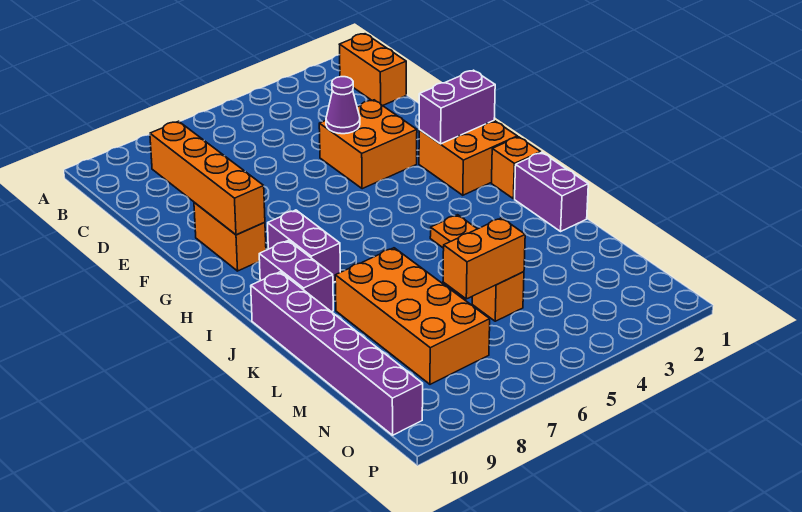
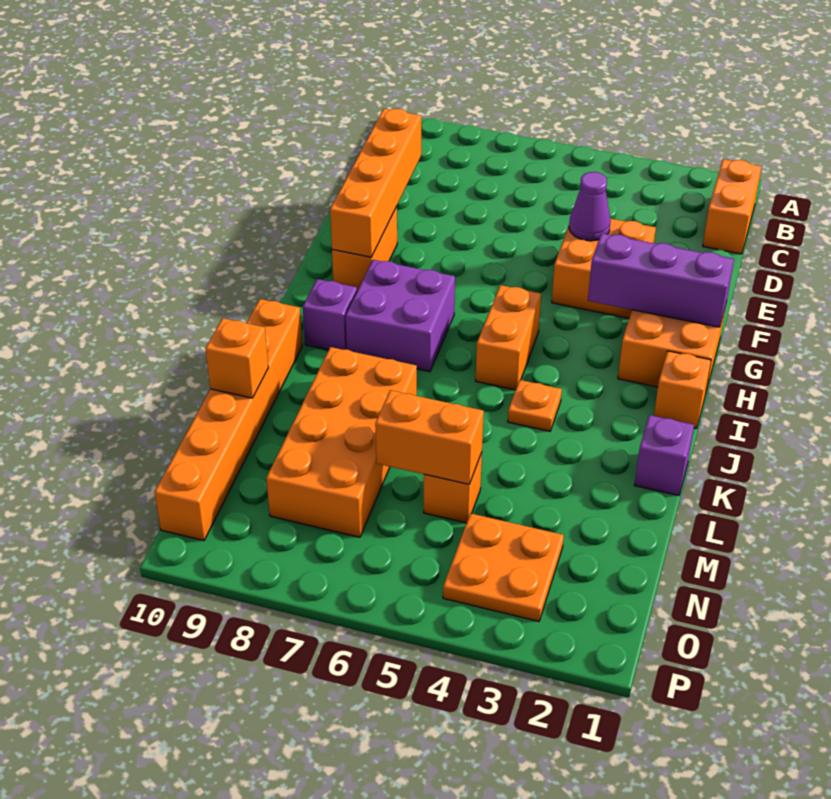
purple brick G1:G2 level 2 -> purple brick G1:G3 level 2
none -> orange brick H5:I5 level 1
purple brick H8:I8 level 1 -> purple brick H7:I8 level 1
purple brick I9:J9 level 1 -> purple brick I9 level 1
purple brick J1:K1 level 1 -> purple brick K1 level 1
purple brick J10:O10 level 1 -> orange brick J10:O10 level 1
none -> orange brick L10 level 2
none -> orange plate N3:O4 level 1

